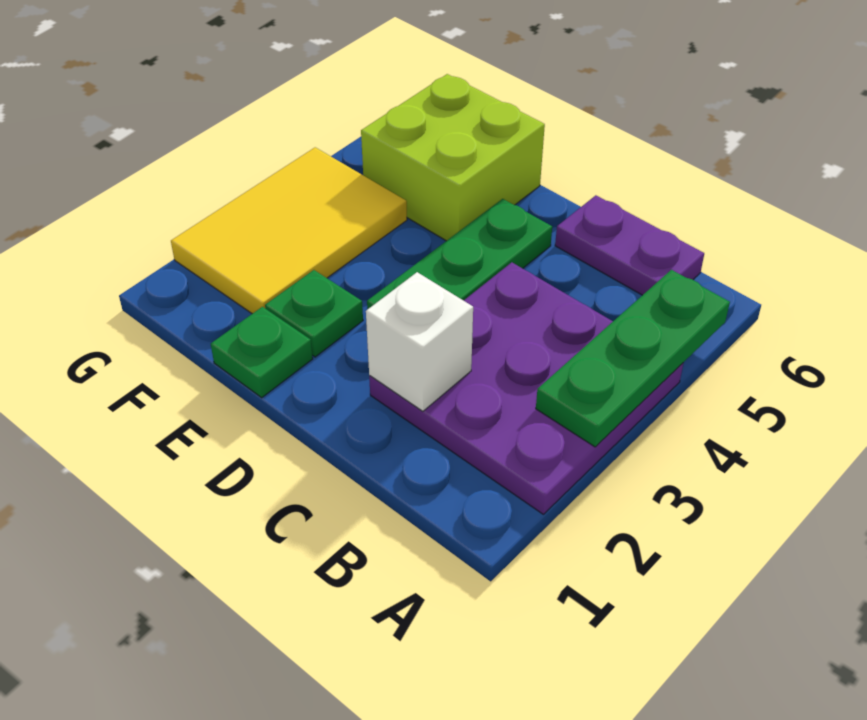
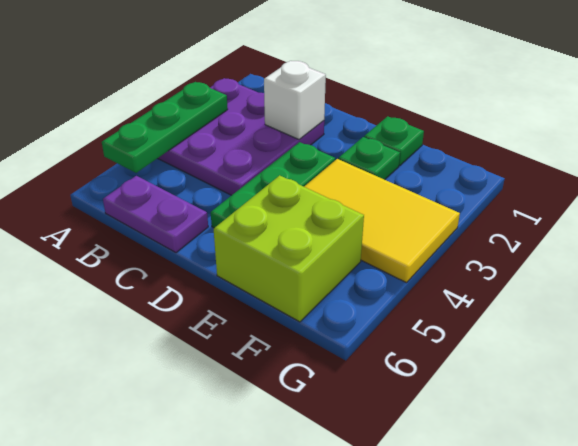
yellow tile F2:G4 level 1 -> yellow tile E3:G4 level 1

